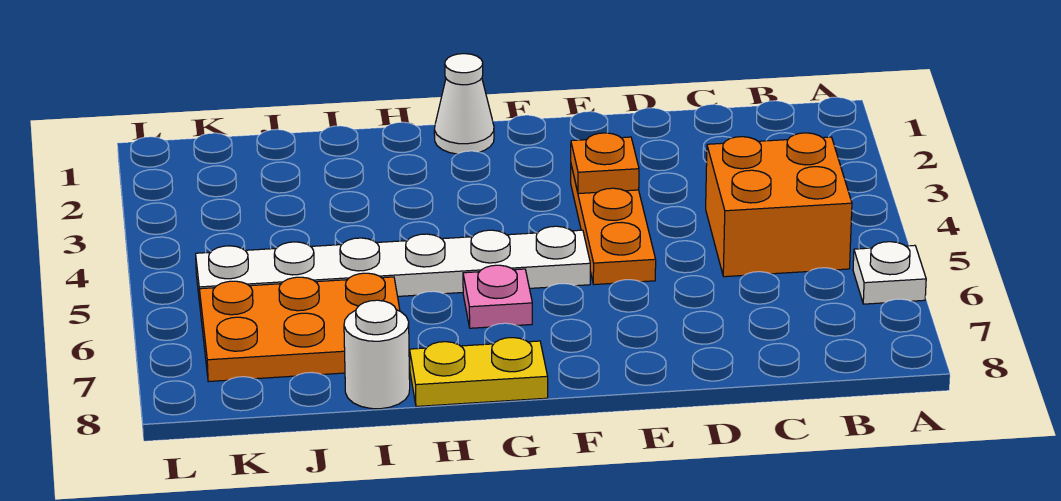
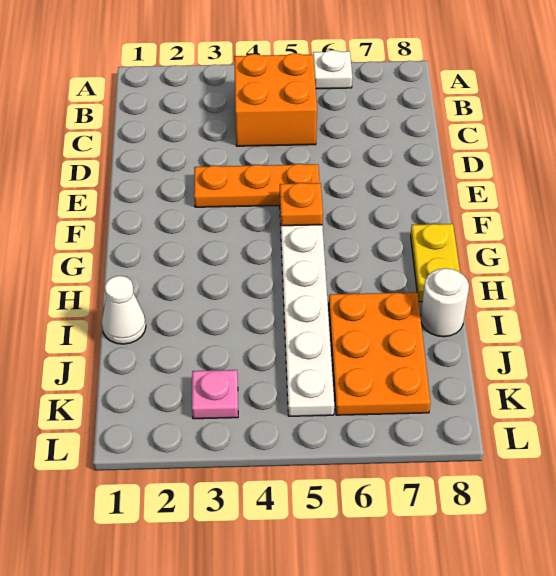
orange plate E3 level 2 -> orange plate F5 level 2
white cone G1 level 1 -> white cone I1 level 1
pink plate G6 level 1 -> pink plate K3 level 1

